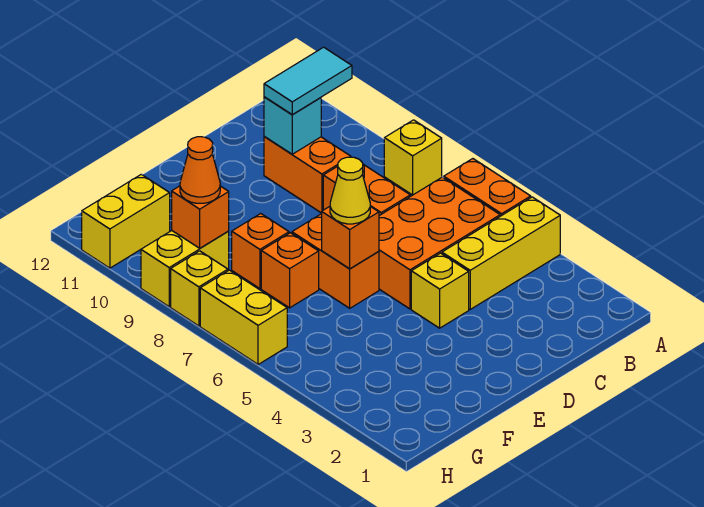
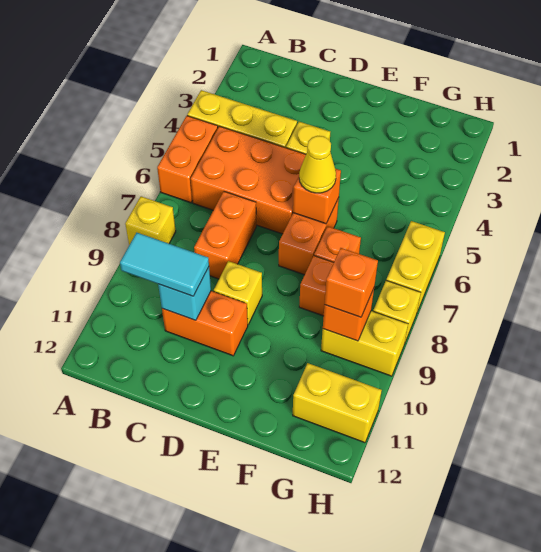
orange brick C9:C10 level 1 -> orange brick C10:D10 level 1
none -> yellow brick D9 level 1
orange cone G9 level 3 -> orange brick G9 level 3

